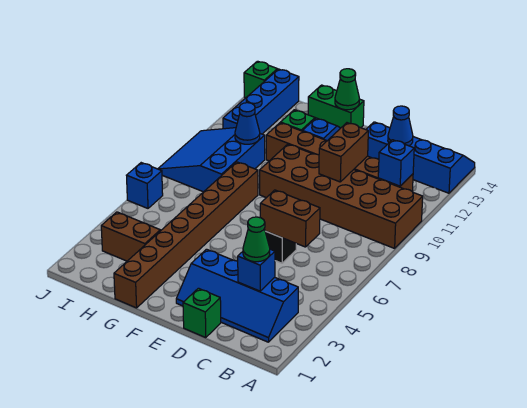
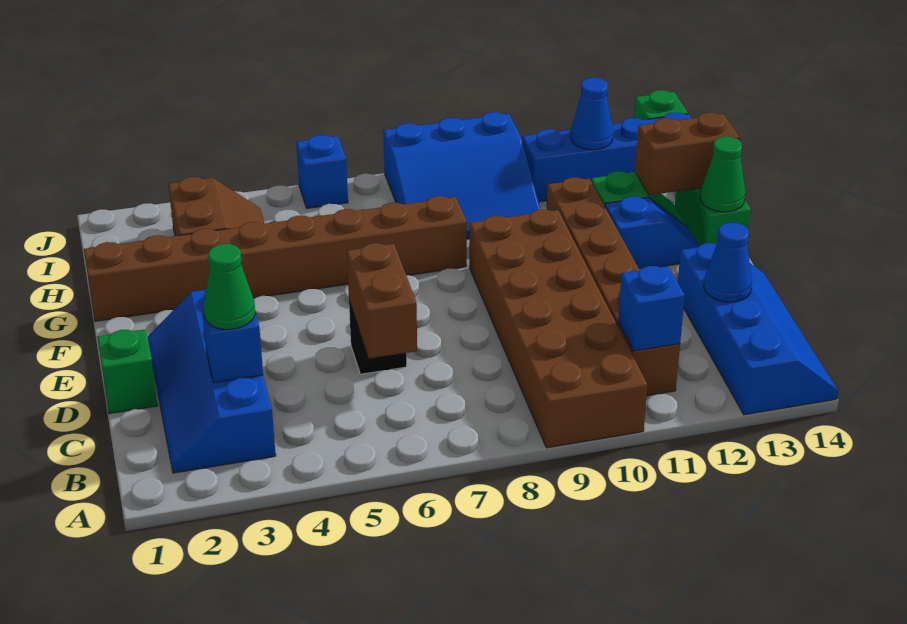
brown brick D10:D11 level 2 -> brown brick G13:G14 level 2
blue slope H8:J10 level 1 top H -> blue slope H8:J10 level 1 top J
blue cone H10 level 2 -> blue cone I12 level 2

